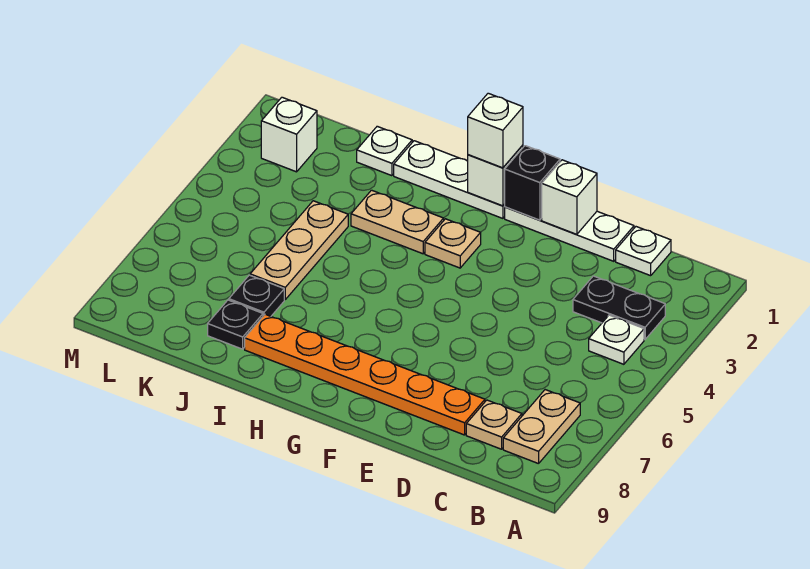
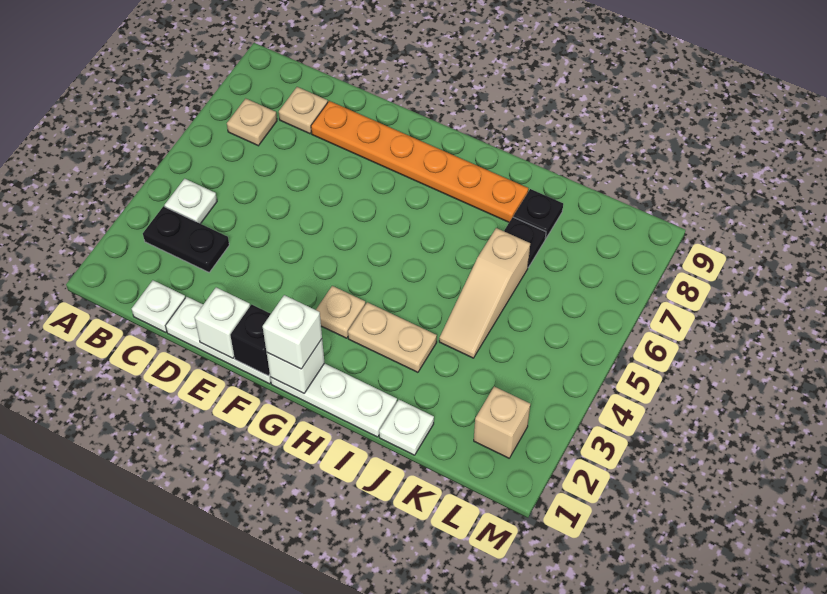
tan plate B7:B8 level 1 -> tan plate B7 level 1
tan plate J4:J6 level 1 -> tan slope J4:J6 level 1 top 6
white brick L2 level 1 -> tan brick L2 level 1

